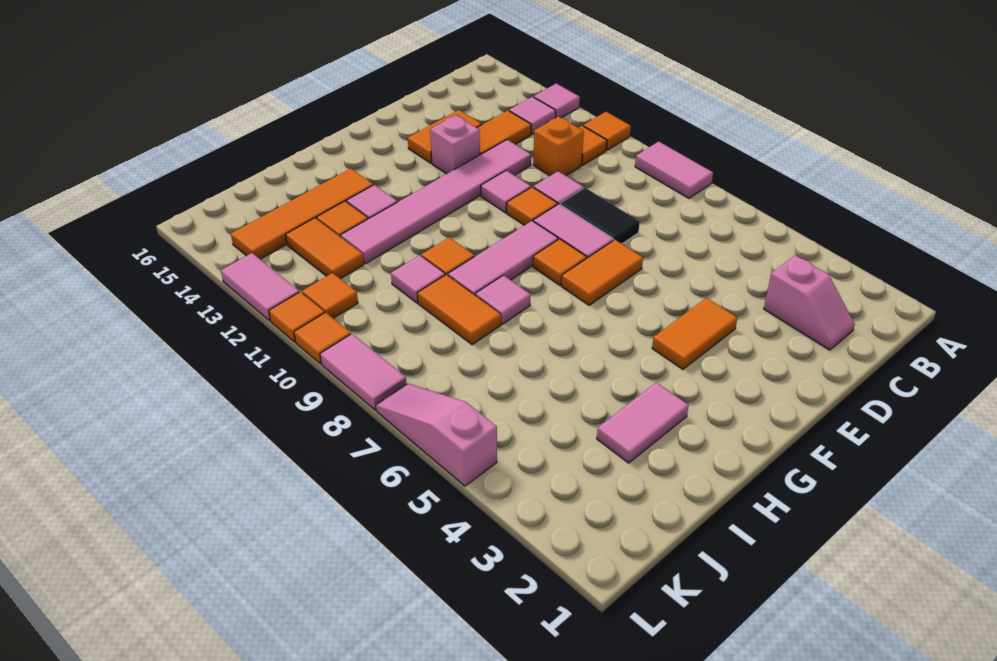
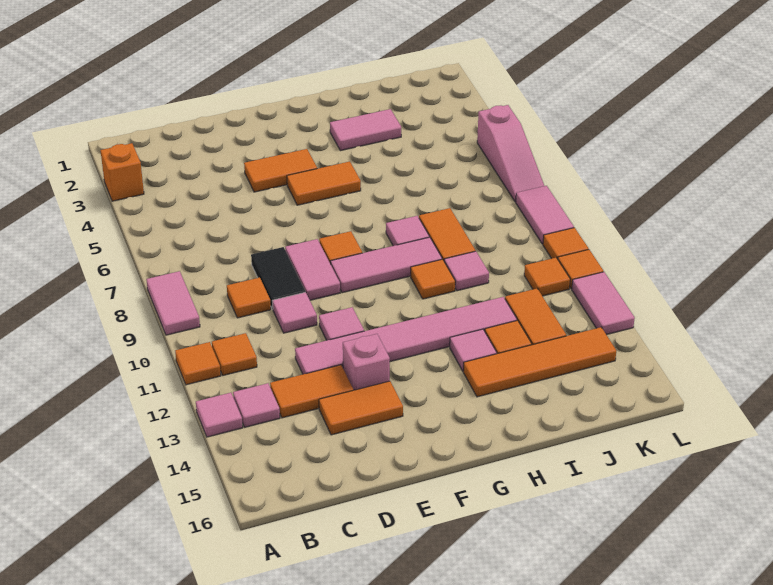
pink slope C2:C3 level 1 top 3 -> none
orange brick C11 level 1 -> orange brick A3 level 1
orange tile E7:F7 level 1 -> orange tile F5:G5 level 1
orange tile E10 level 1 -> orange tile C9 level 1

